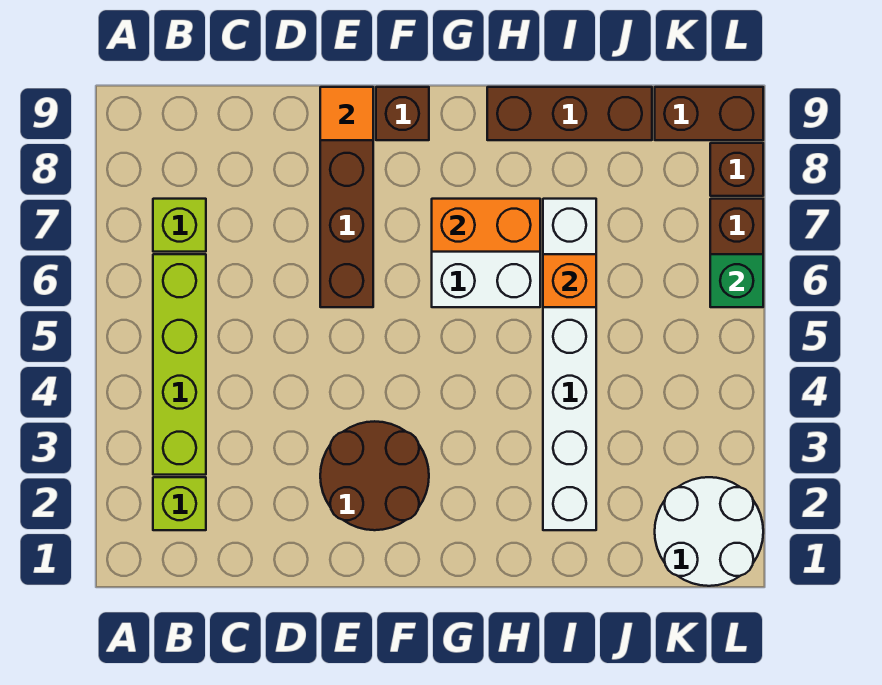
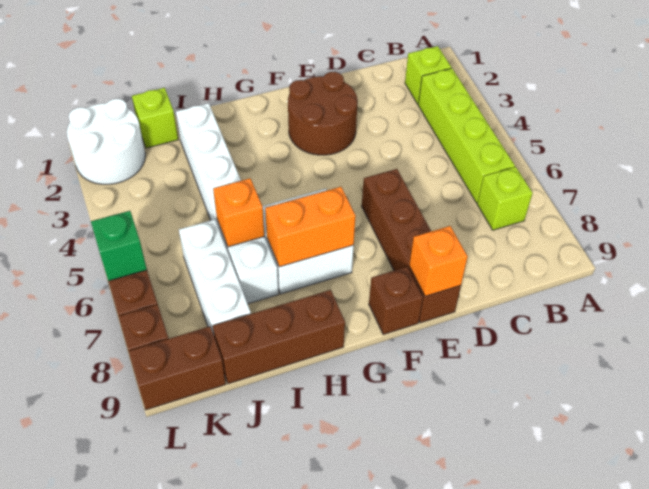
orange tile E9 level 2 -> orange brick E9 level 2
none -> lime brick J1 level 1
none -> white brick J6:J8 level 1

